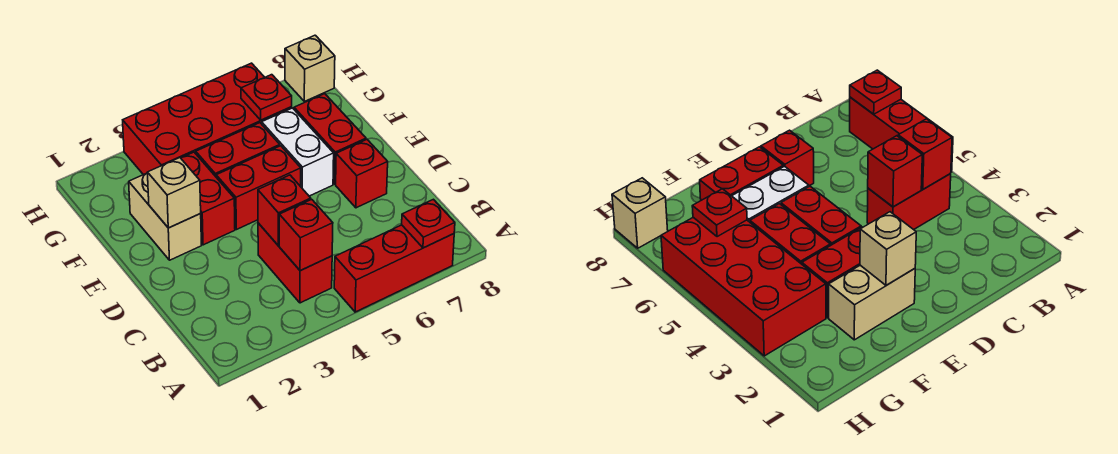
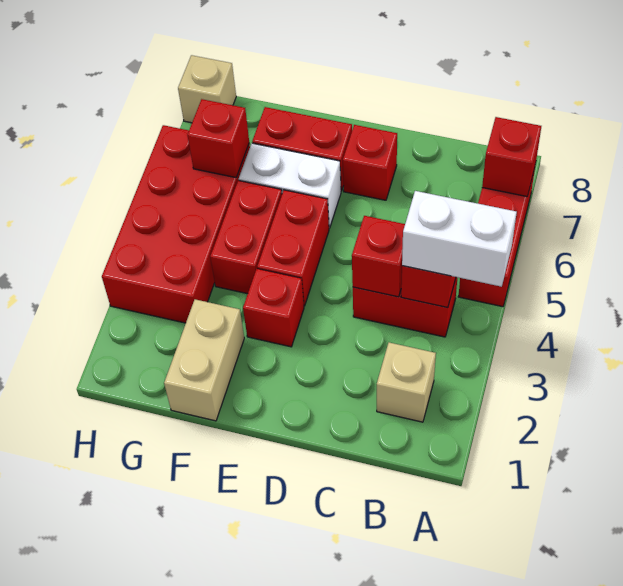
none -> white brick A4:B4 level 3
red plate A7 level 2 -> red brick A7 level 2
tan brick E2:F2 level 1 -> tan brick F1:F2 level 1
tan brick E2 level 2 -> tan brick B2 level 1
red brick E3:F3 level 1 -> red brick E3 level 1
red plate G6 level 2 -> red brick G6 level 2

